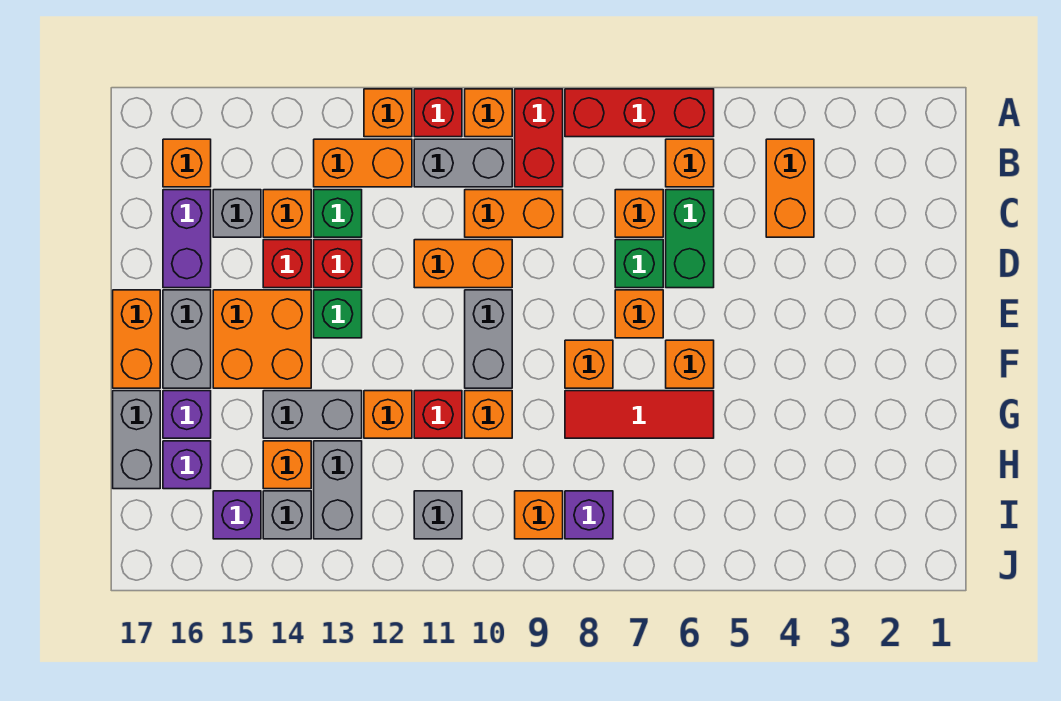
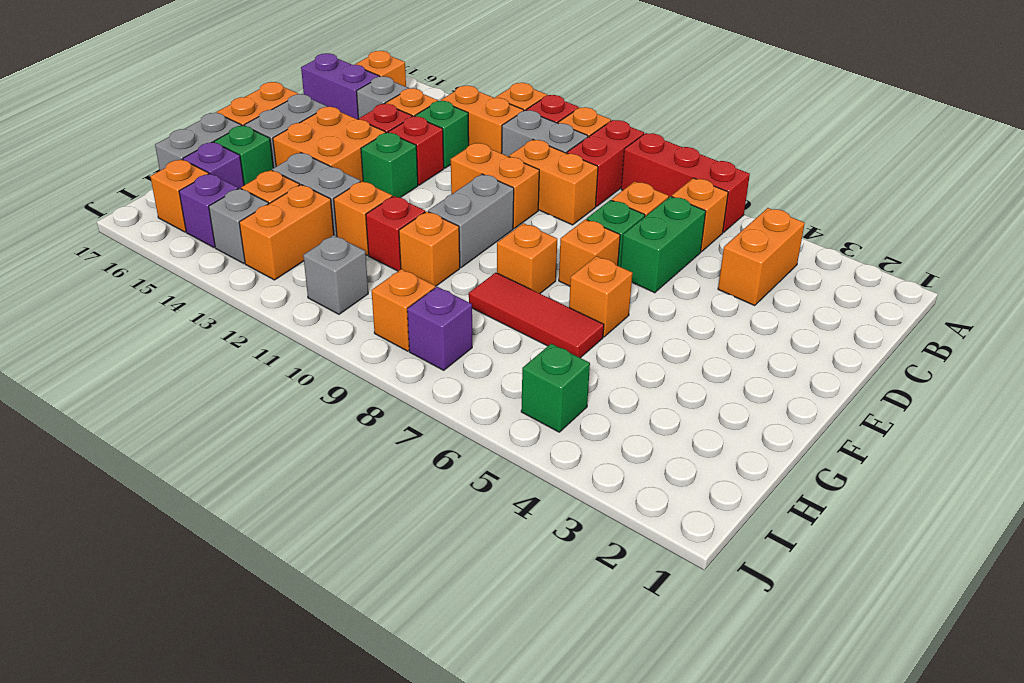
purple brick C16:D16 level 1 -> purple brick C16:C17 level 1
purple brick G16 level 1 -> green brick G16 level 1
grey brick H13:I13 level 1 -> orange brick H13:I13 level 1
none -> green brick I5 level 1
none -> orange brick I16 level 1

